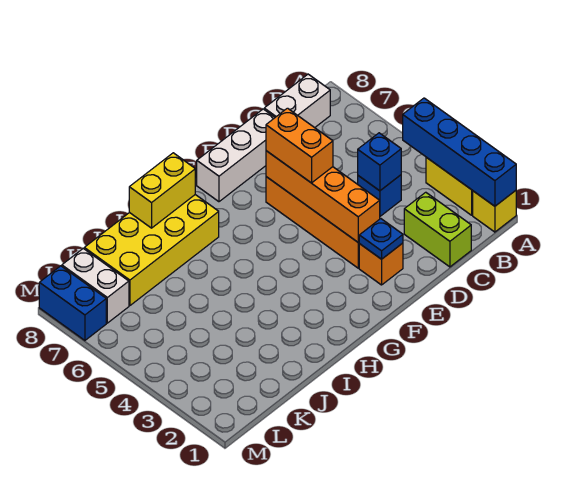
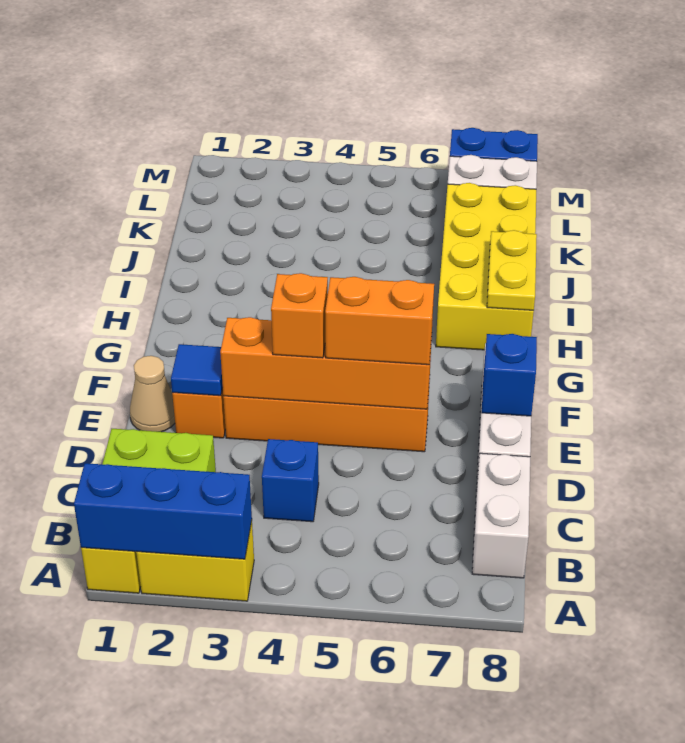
blue brick A1:A4 level 2 -> blue brick A1:A3 level 2
blue brick C4 level 2 -> blue brick E8 level 2
none -> tan cone E1 level 1
blue plate E2 level 2 -> blue tile E2 level 2
none -> orange brick E4 level 3
yellow brick H8:I8 level 2 -> yellow plate H8:I8 level 2

